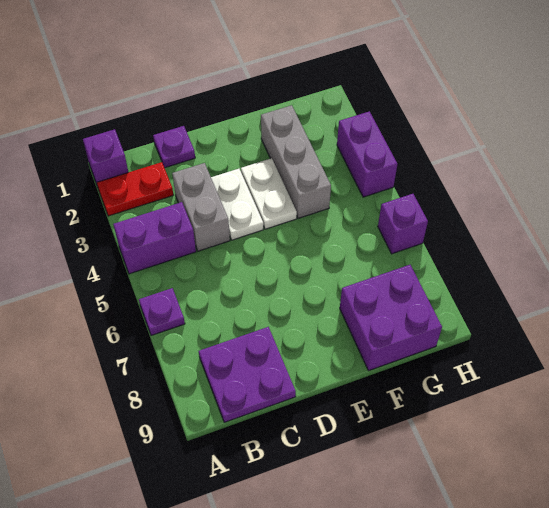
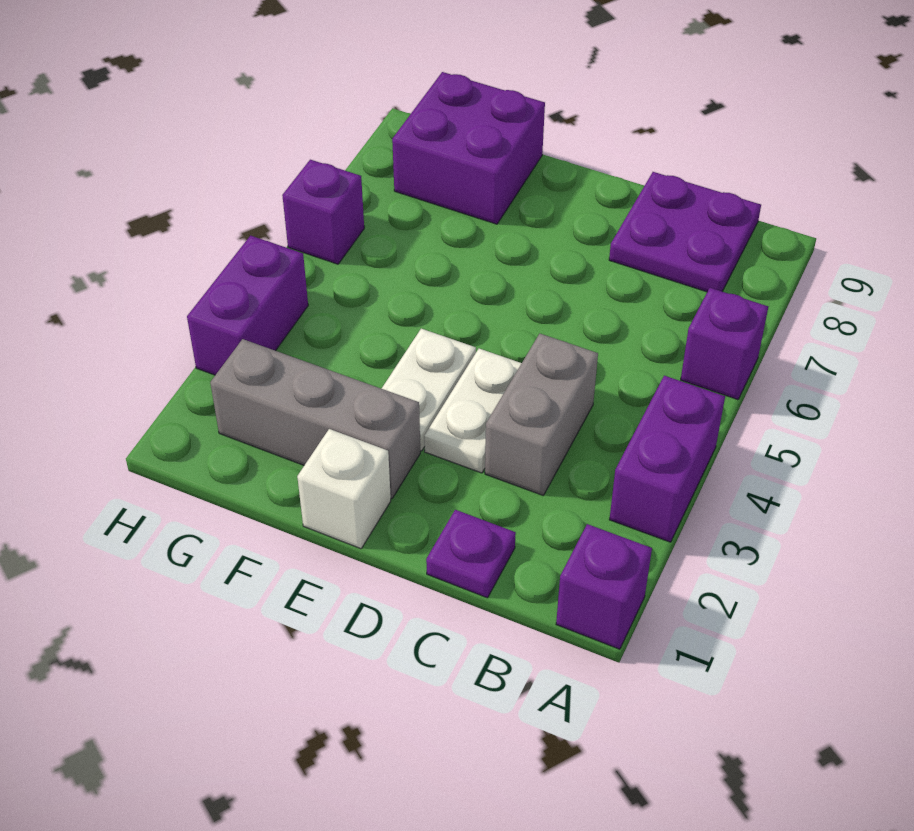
red plate A2:B2 level 1 -> none
purple brick A4:B4 level 1 -> purple brick A3:A4 level 1
purple plate A6 level 1 -> purple brick A6 level 1
none -> white brick E1 level 1
grey brick F2:F4 level 1 -> grey brick E2:G2 level 1

